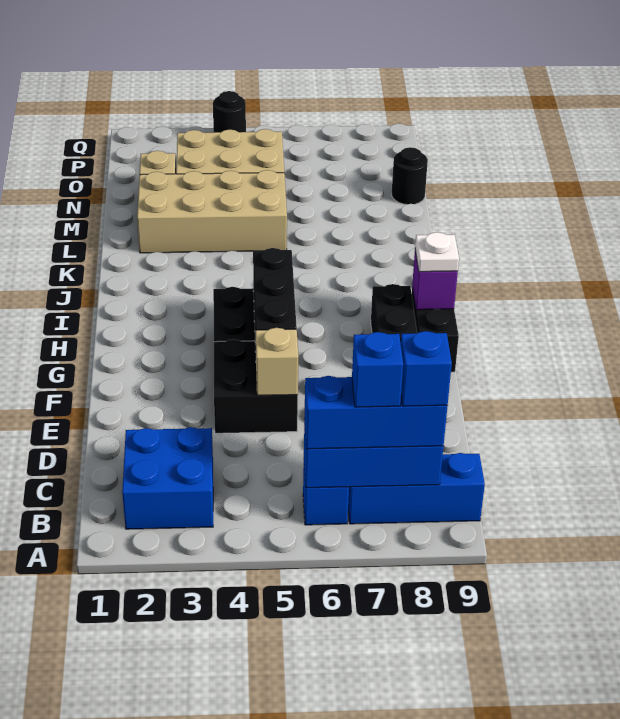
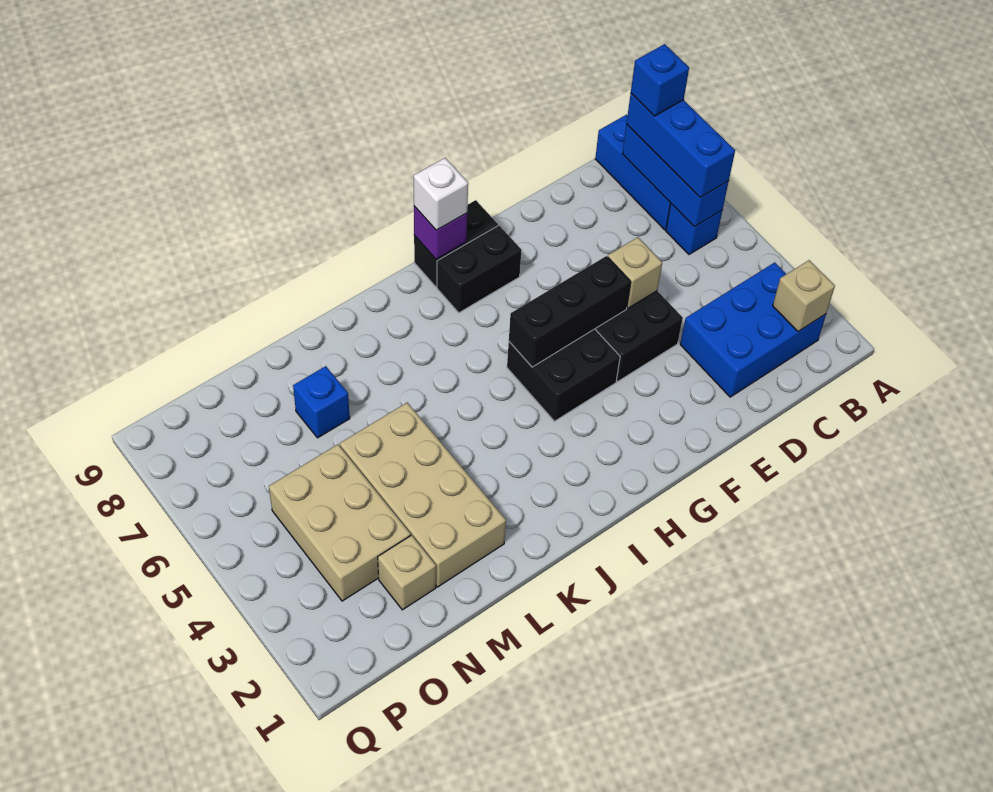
blue brick B2:C3 level 1 -> blue brick B2:D3 level 1
none -> tan brick B2 level 2
blue brick B7 level 4 -> blue brick M7 level 1
white plate H9 level 3 -> white brick H9 level 3
black round brick N9 level 1 -> none
black round brick Q4 level 1 -> none

